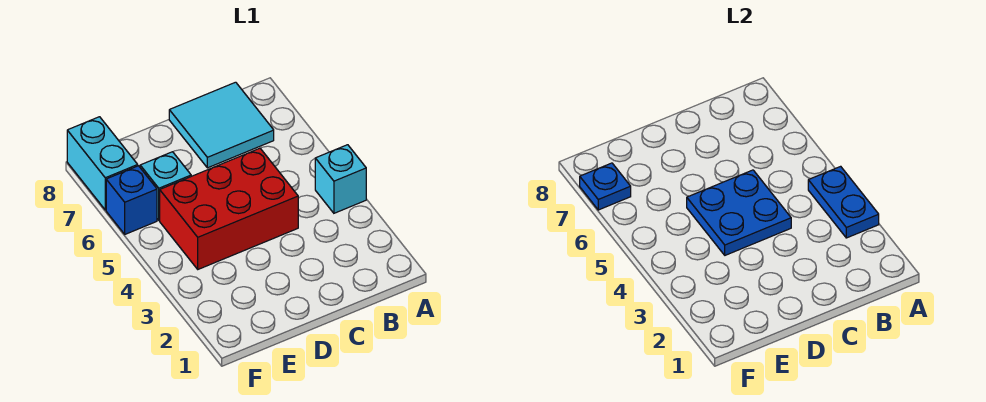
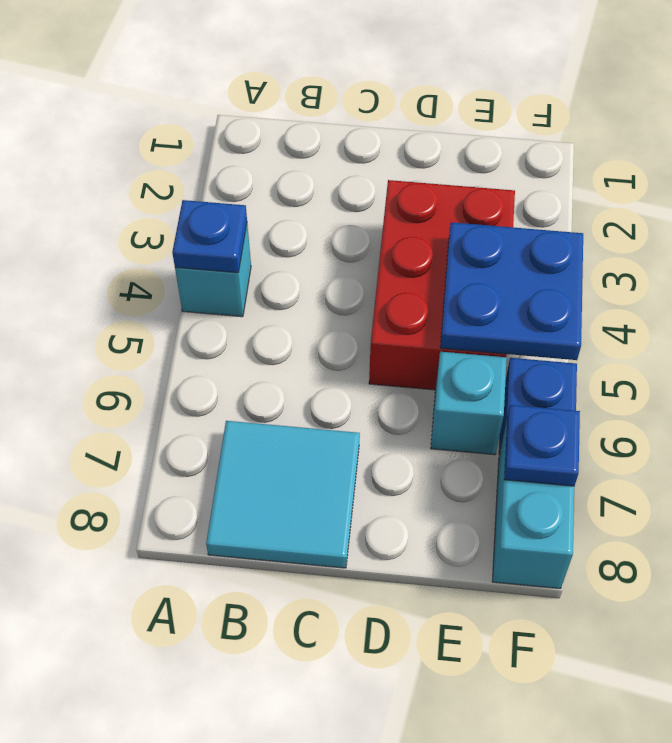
blue plate A3:A4 level 2 -> blue plate A4 level 2
red brick C4:E5 level 1 -> red brick D3:E5 level 1
blue plate C4:D5 level 2 -> blue plate E4:F5 level 2

